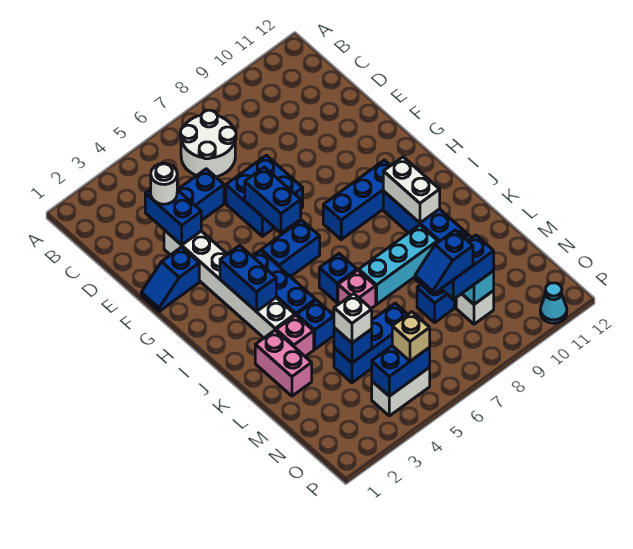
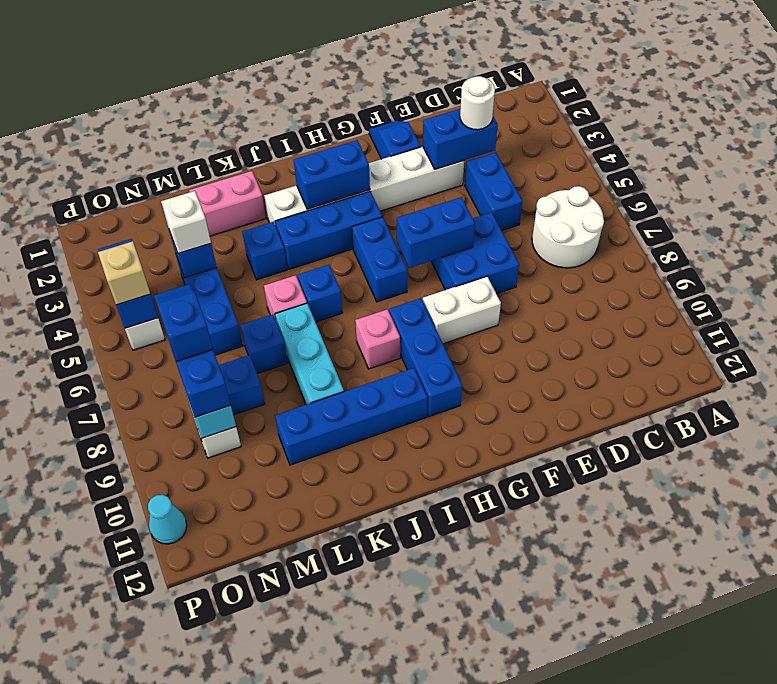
white brick I10:J10 level 2 -> white brick F8:G8 level 1
pink brick K3 level 1 -> pink brick I8 level 1
none -> blue brick L7 level 1

